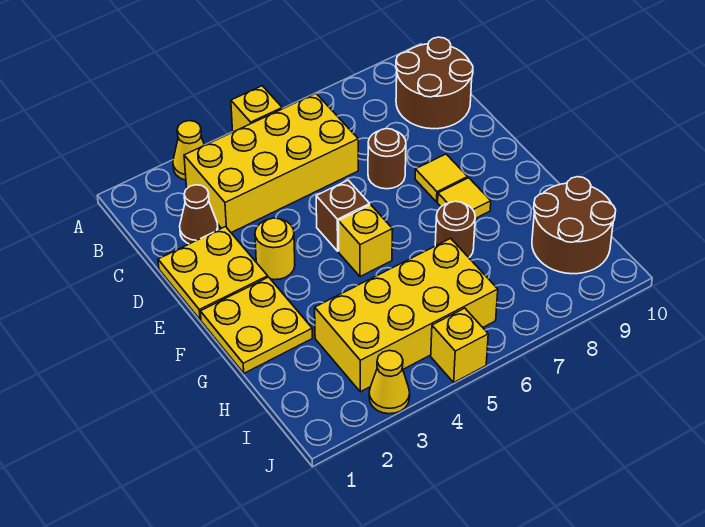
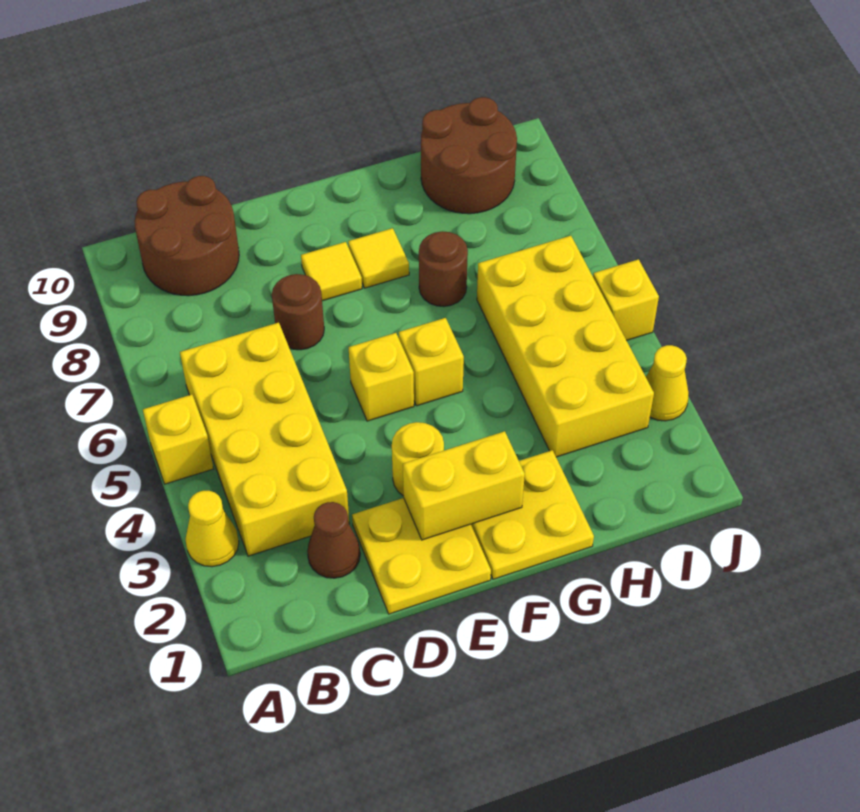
none -> yellow brick E2:F2 level 2
brown brick E5 level 1 -> yellow brick E5 level 1

